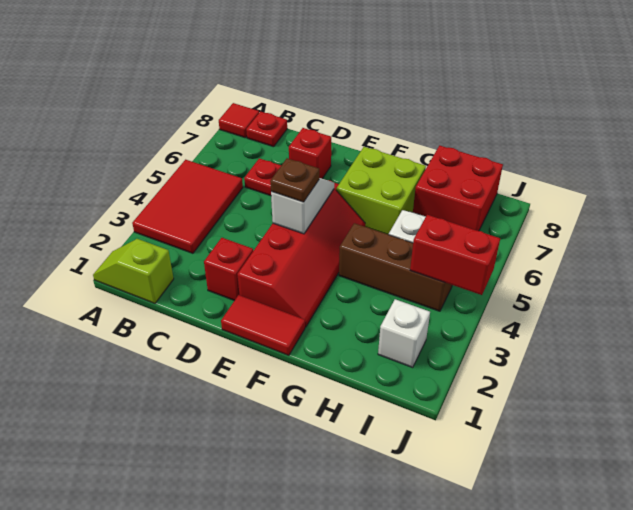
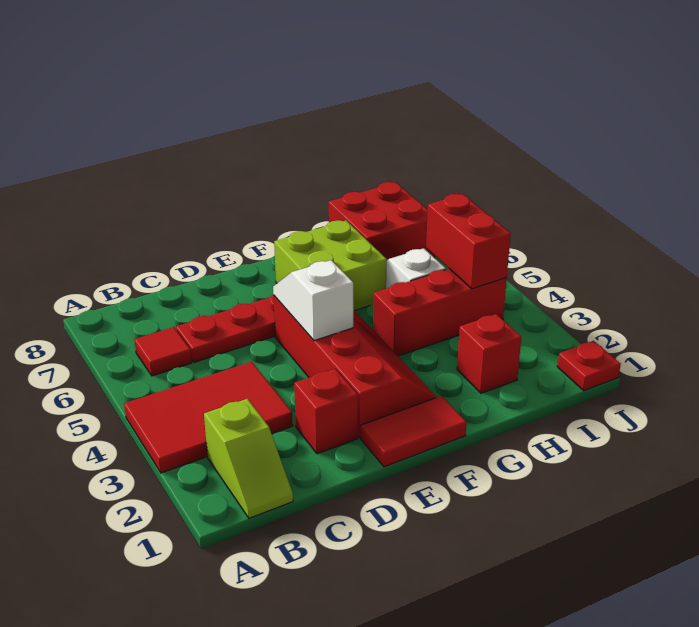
lime slope A1:B1 level 1 top B -> lime slope B1:B2 level 1 top 2
red tile A3:B5 level 1 -> red tile A3:C4 level 1
red tile A8 level 1 -> red tile B6 level 1
red plate B8 level 1 -> red plate J1 level 1
red brick D7 level 1 -> red brick H2 level 1
brown plate E4 level 3 -> none
brown brick G4:I4 level 1 -> red brick G4:I4 level 1
white brick I2 level 1 -> none
red brick I4:J4 level 2 -> red brick I4:I5 level 2

